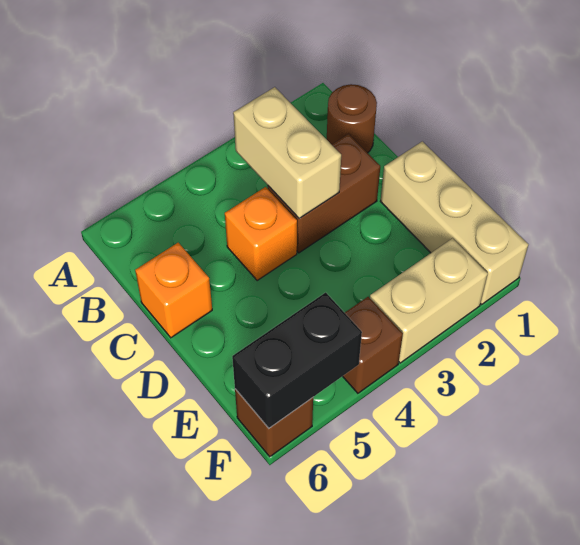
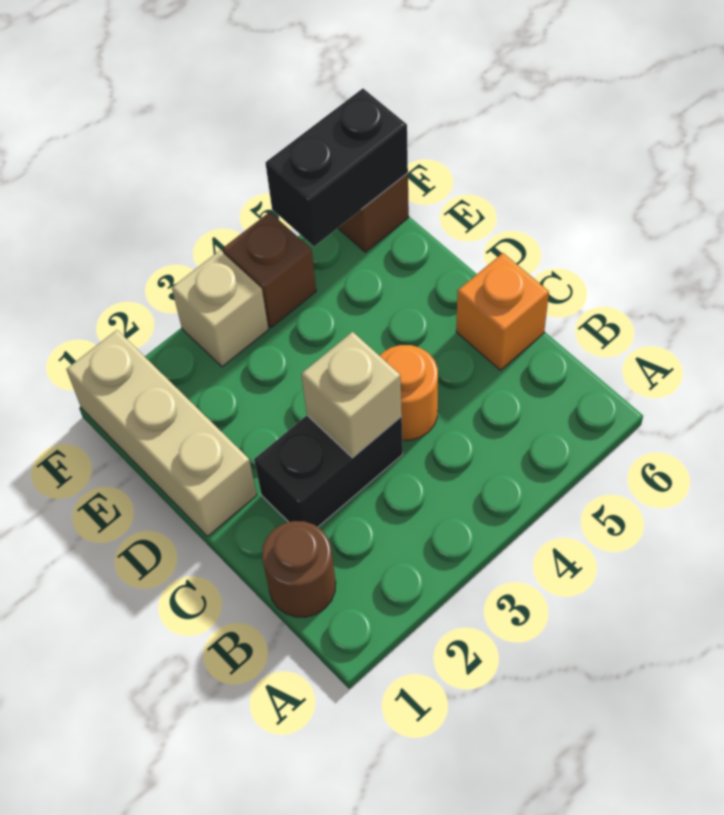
tan brick B3:C3 level 2 -> tan brick C3 level 2
brown brick C2:C3 level 1 -> black brick C2:C3 level 1
orange brick C4 level 1 -> orange round brick C4 level 1
tan brick F2:F3 level 1 -> tan brick F3 level 1

